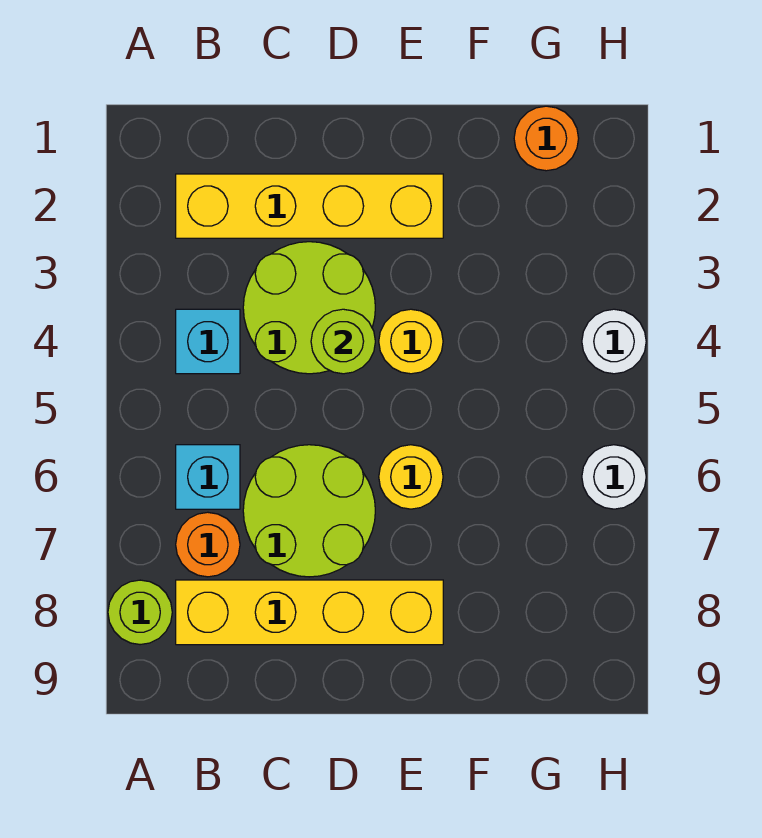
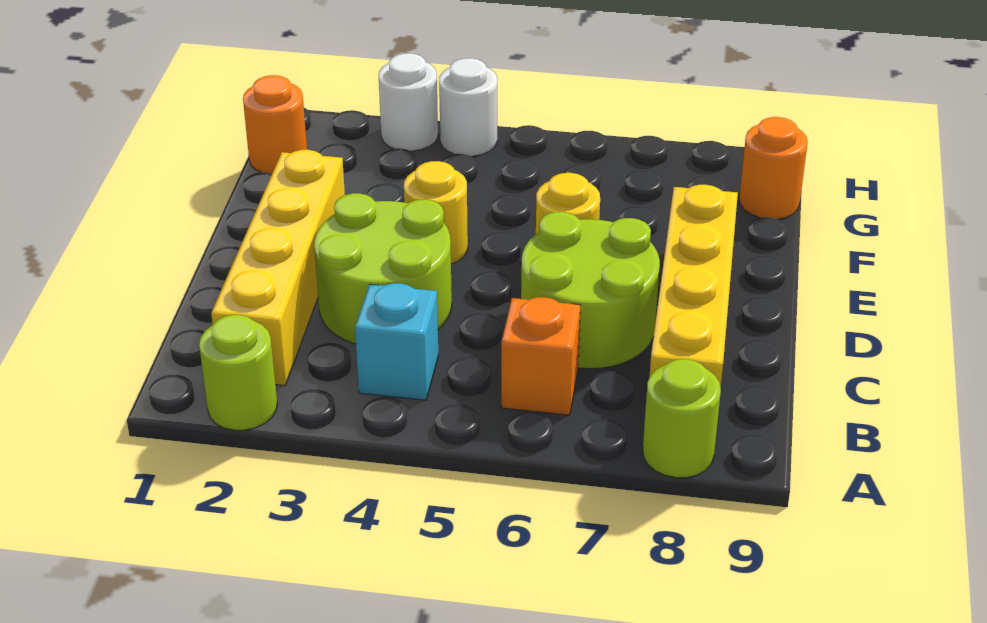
cyan brick B6 level 1 -> orange brick B6 level 1
orange round brick B7 level 1 -> orange round brick G9 level 1
lime round brick D4 level 2 -> lime round brick A2 level 1
white round brick H6 level 1 -> white round brick H3 level 1

